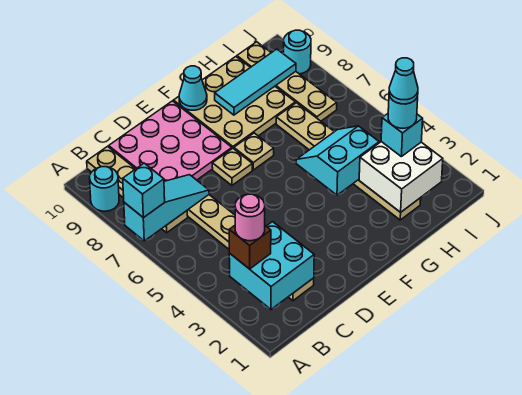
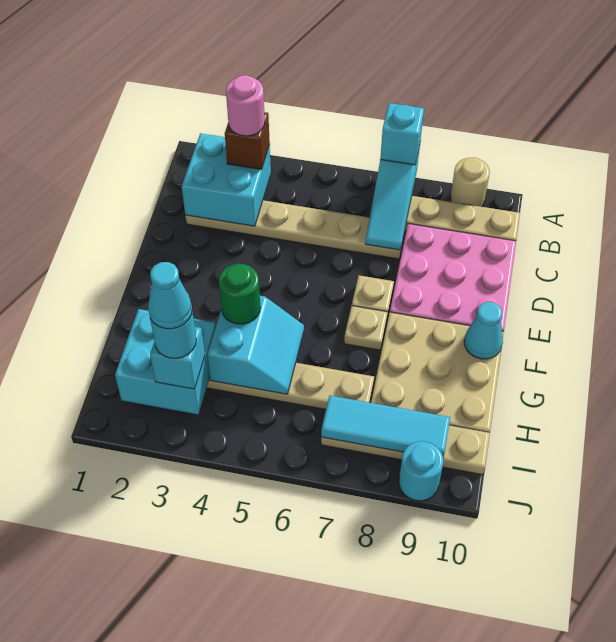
cyan round brick A9 level 1 -> tan round brick A9 level 1
none -> green round brick G4 level 3
cyan tile G9:I9 level 2 -> cyan tile I7:I9 level 2
white brick H2:I3 level 2 -> cyan brick H2:I3 level 2

